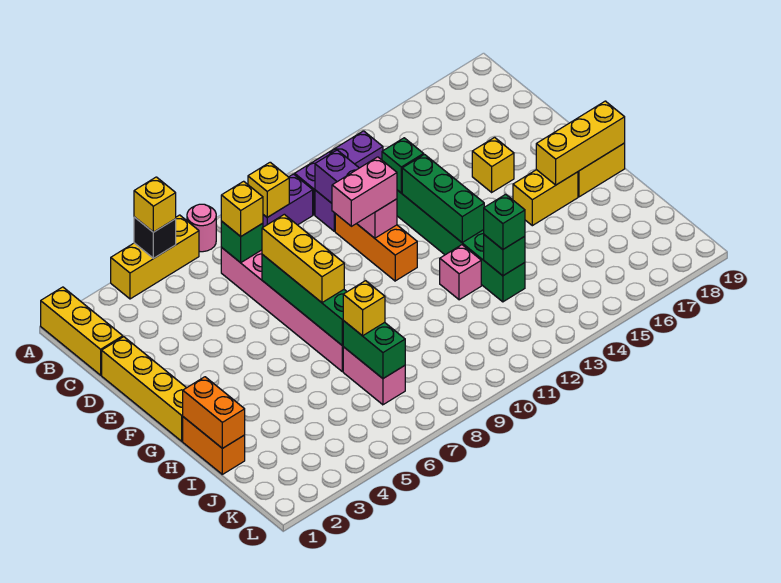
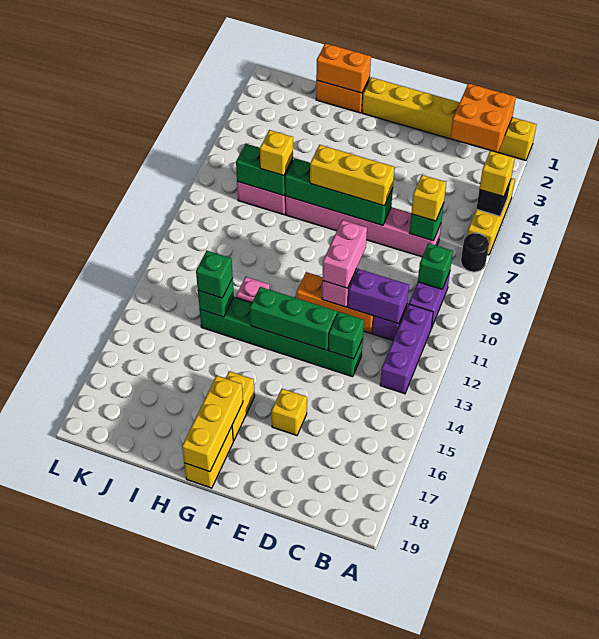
pink round brick A7 level 1 -> black round brick A7 level 1
none -> orange brick B1:C2 level 2
yellow brick B9 level 2 -> green brick B9 level 2

